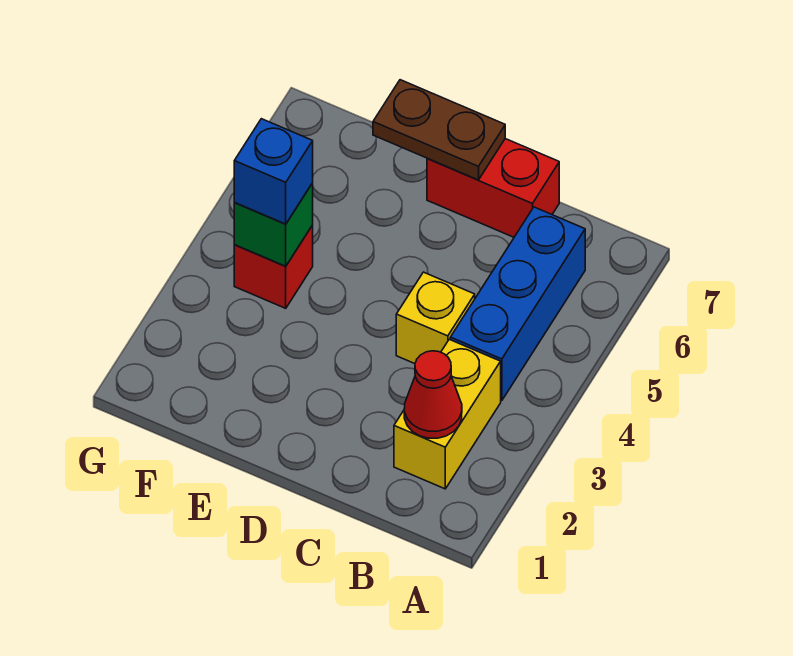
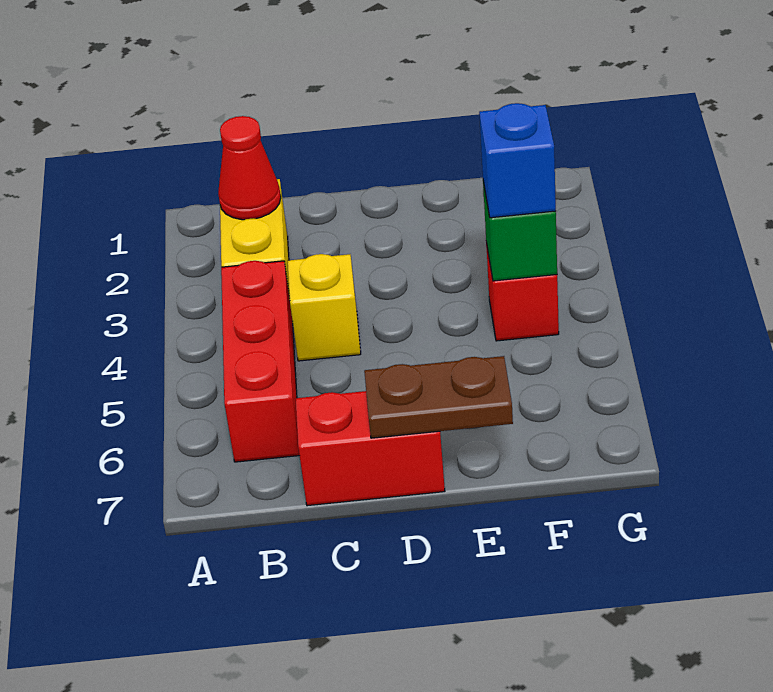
blue brick B4:B6 level 1 -> red brick B4:B6 level 1

